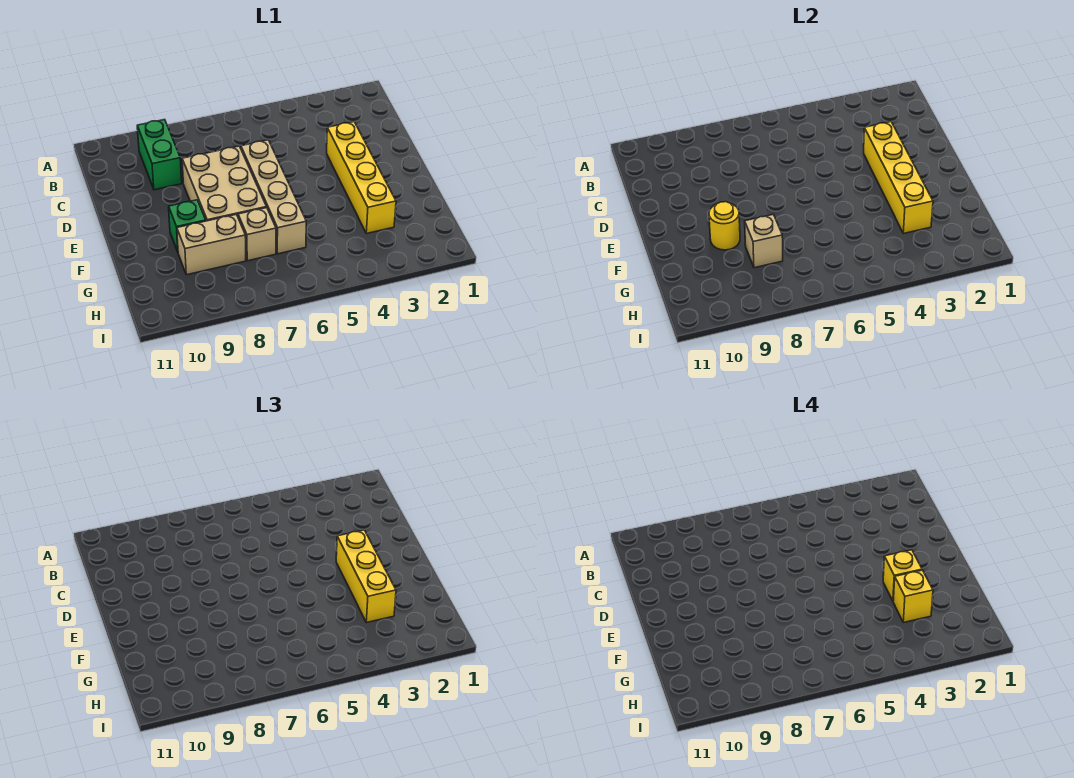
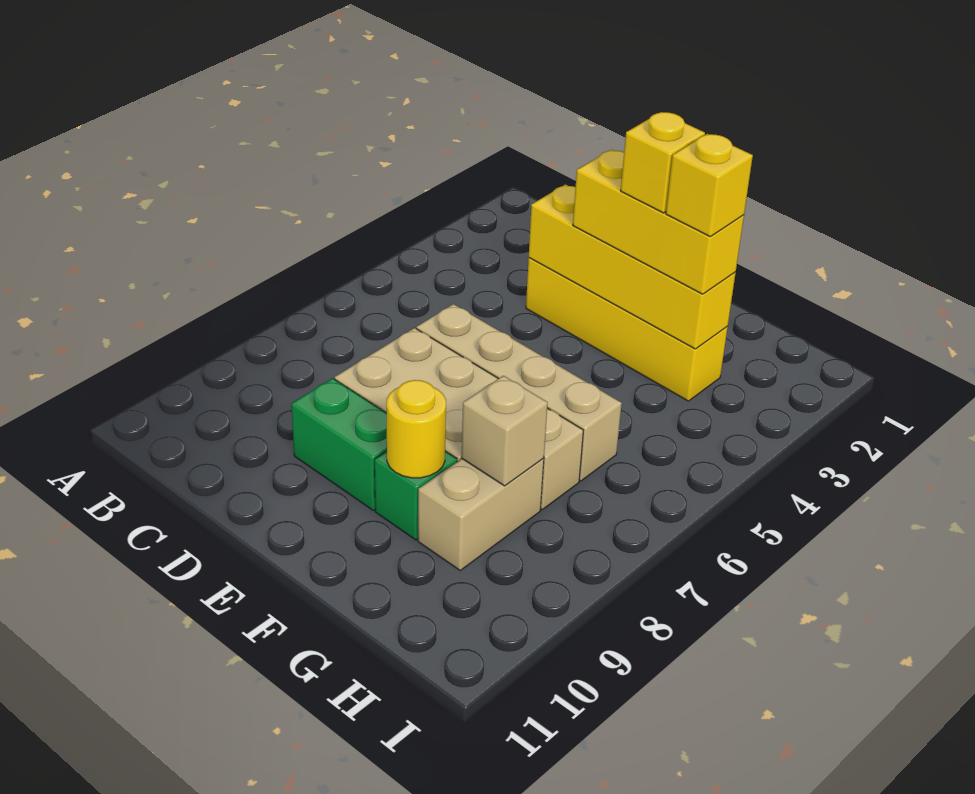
green brick B9:C9 level 1 -> green brick D9:E9 level 1

